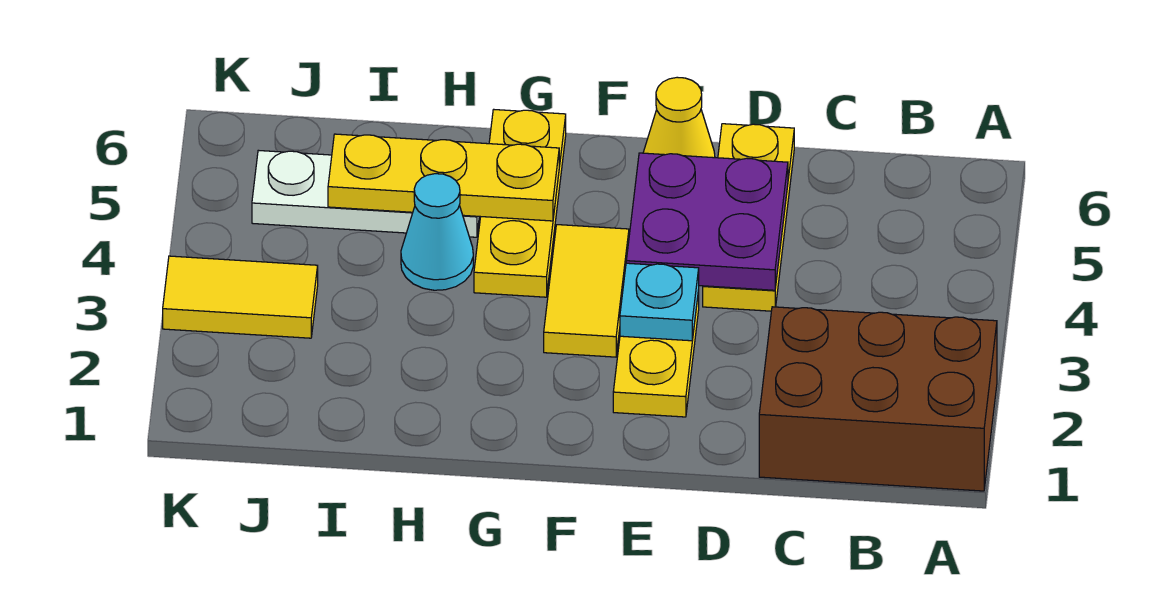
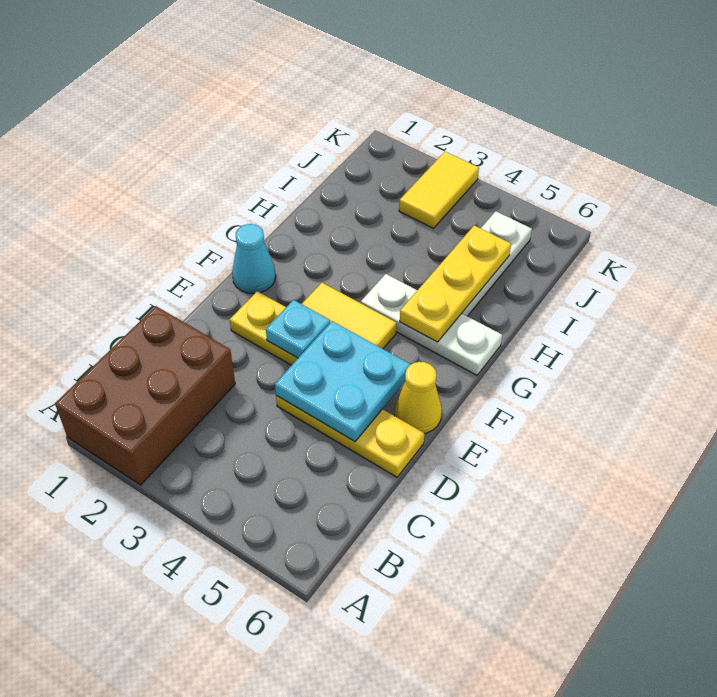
purple plate D4:E5 level 2 -> cyan plate D4:E5 level 2
yellow plate G4:G6 level 1 -> white plate G4:G6 level 1
cyan cone H4 level 1 -> cyan cone F1 level 1

